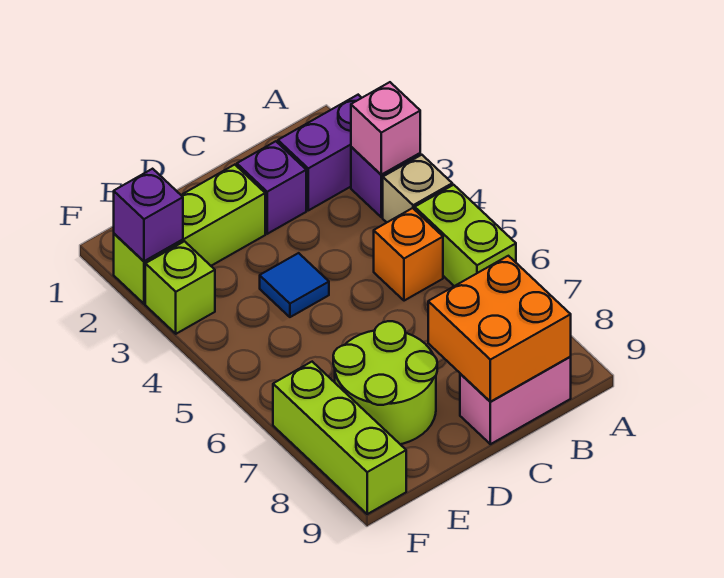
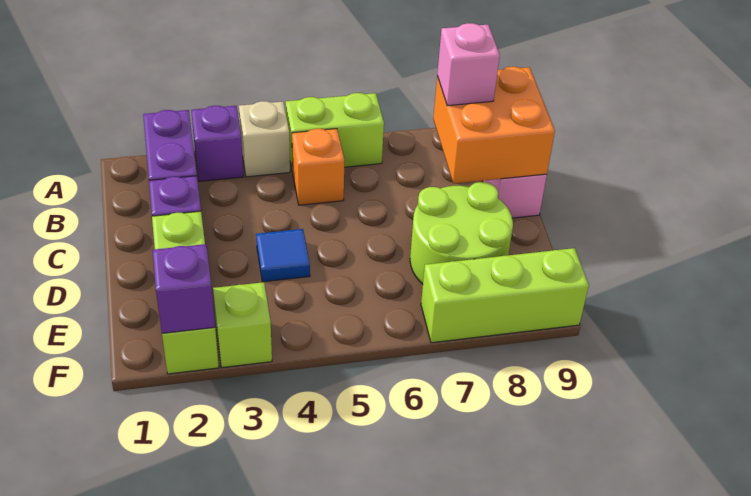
pink brick A3 level 2 -> pink brick B8 level 3

